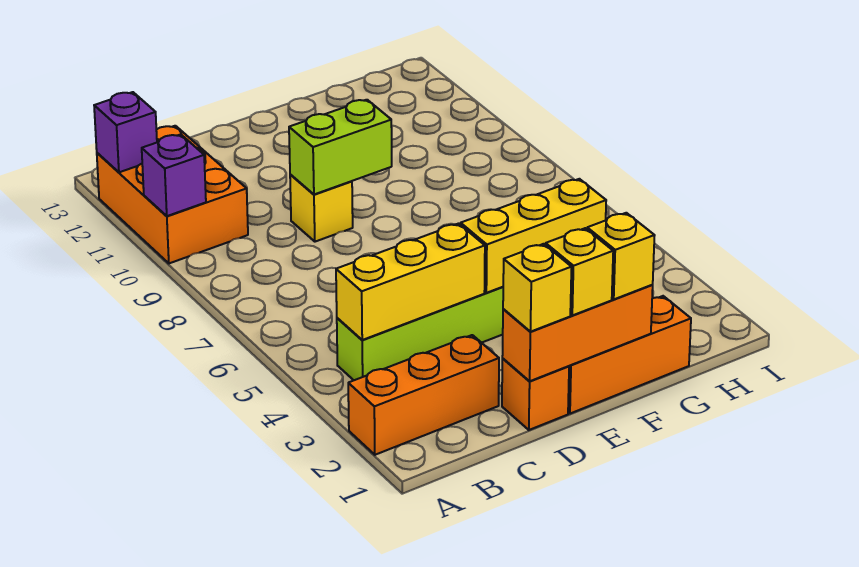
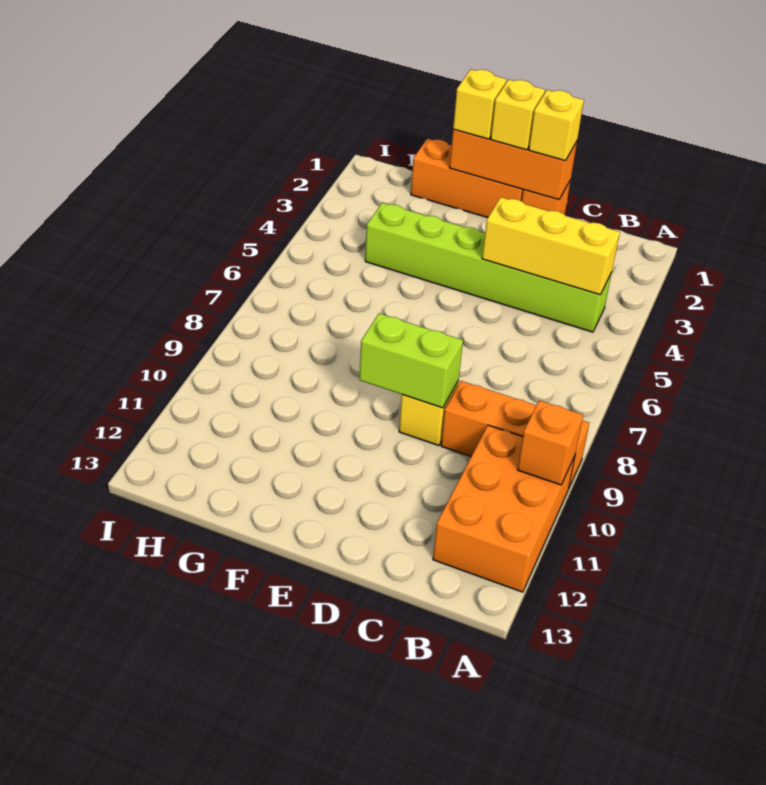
orange brick A2:C2 level 1 -> orange brick A9:C9 level 1
purple brick A10 level 2 -> orange brick A10 level 2
purple brick A12 level 2 -> none
yellow brick E4:G4 level 2 -> none

